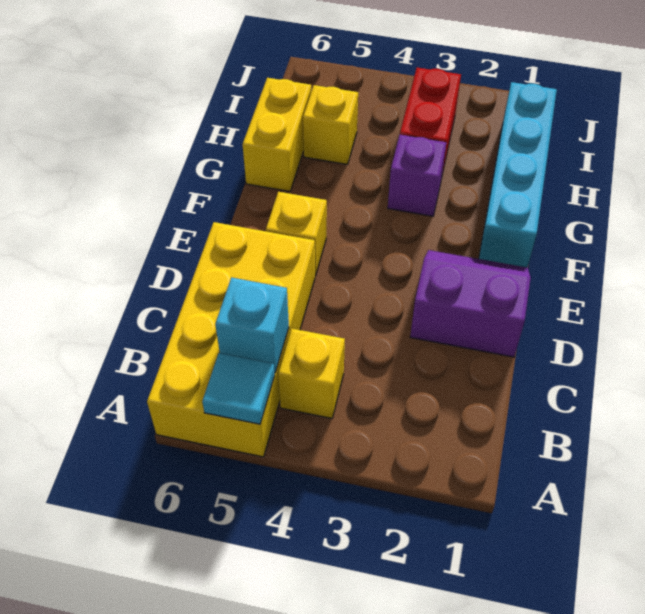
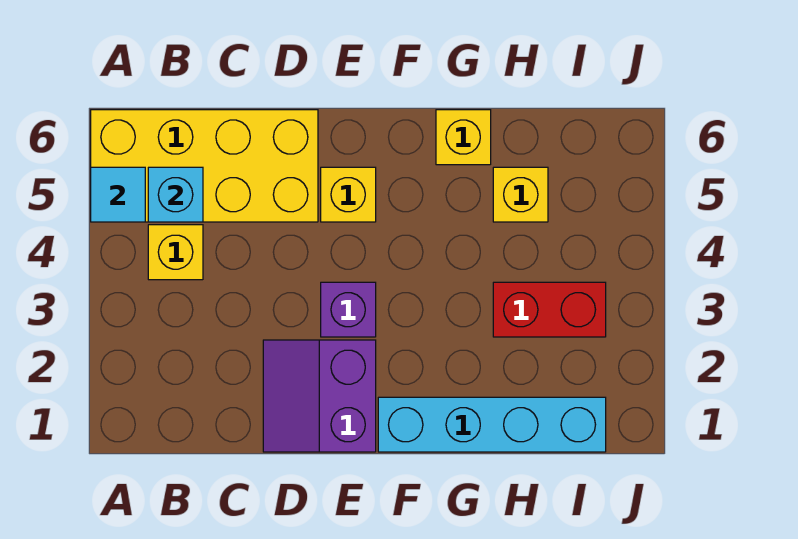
purple slope D1:E2 level 1 top D -> purple slope D1:E2 level 1 top E
purple brick G3 level 1 -> purple brick E3 level 1
yellow brick G6:H6 level 1 -> yellow brick G6 level 1

